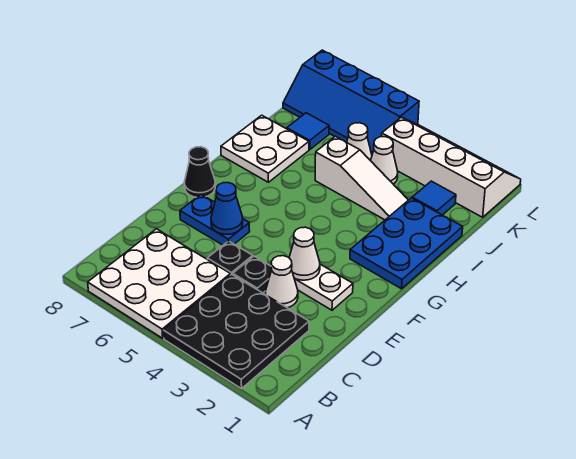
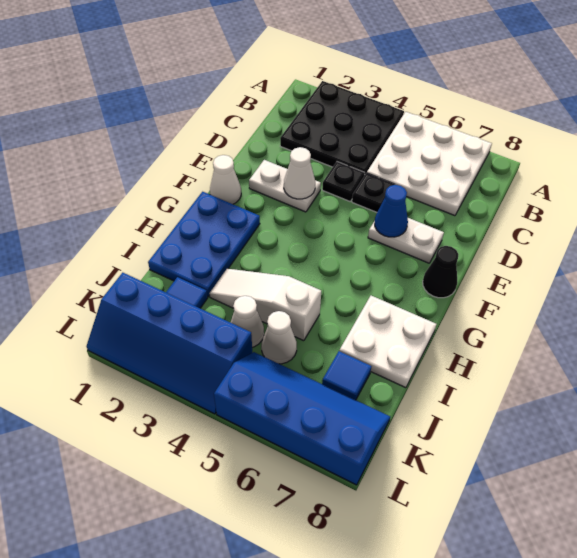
white cone D3 level 1 -> white cone F1 level 1
blue plate E6:E7 level 1 -> white plate E6:E7 level 1
white slope K1:L4 level 1 top K -> blue slope K1:L4 level 1 top K

